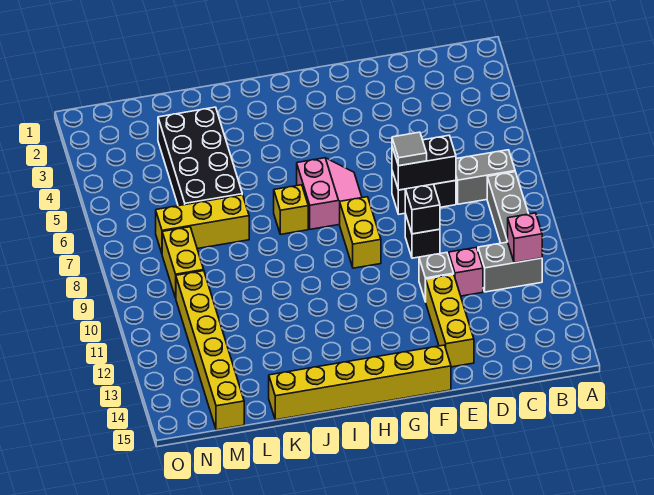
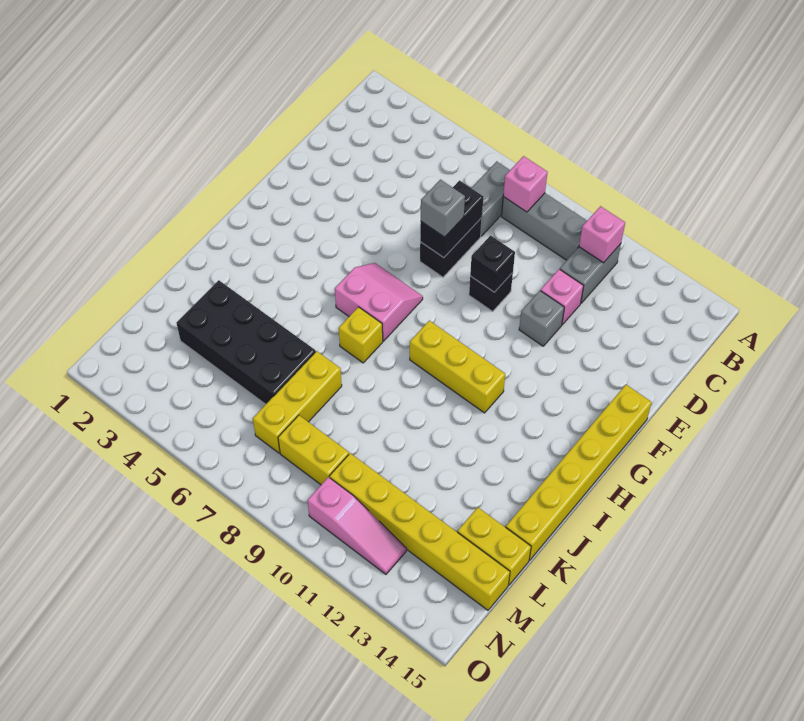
none -> pink brick B8 level 2
grey tile E7 level 3 -> grey brick E7 level 3
yellow brick E12:E14 level 1 -> yellow brick H9:H11 level 1
yellow brick G8:G9 level 1 -> yellow brick L14:L15 level 1
none -> pink slope N10:N12 level 1 top 10

